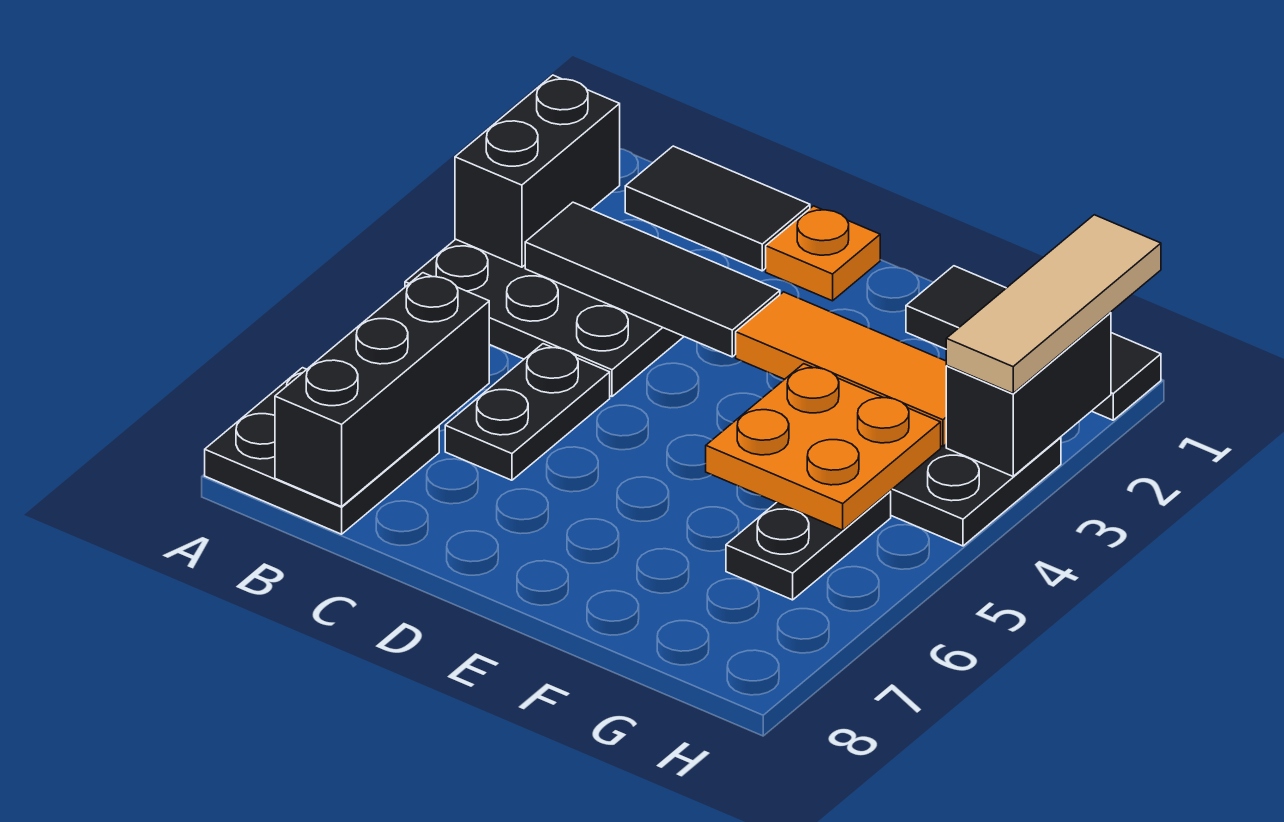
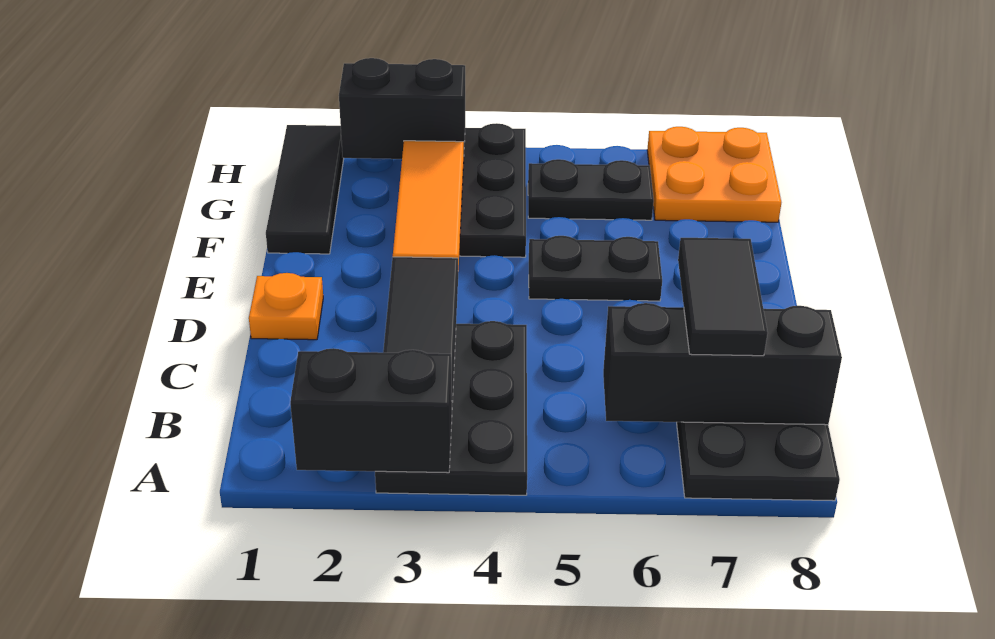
black tile B1:C1 level 1 -> black tile B7:C7 level 3
black plate C5:C6 level 1 -> black plate E5:E6 level 1
orange plate F4:G5 level 2 -> orange plate G7:H8 level 1
tan tile H1:H3 level 3 -> none

